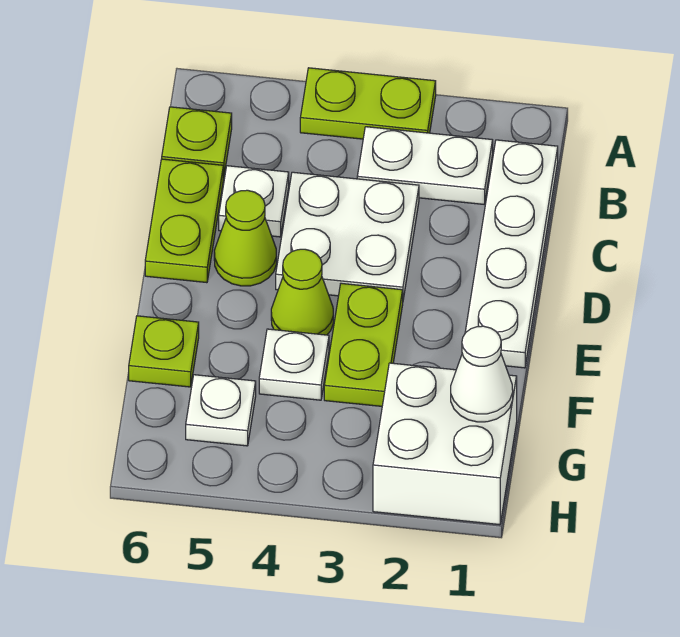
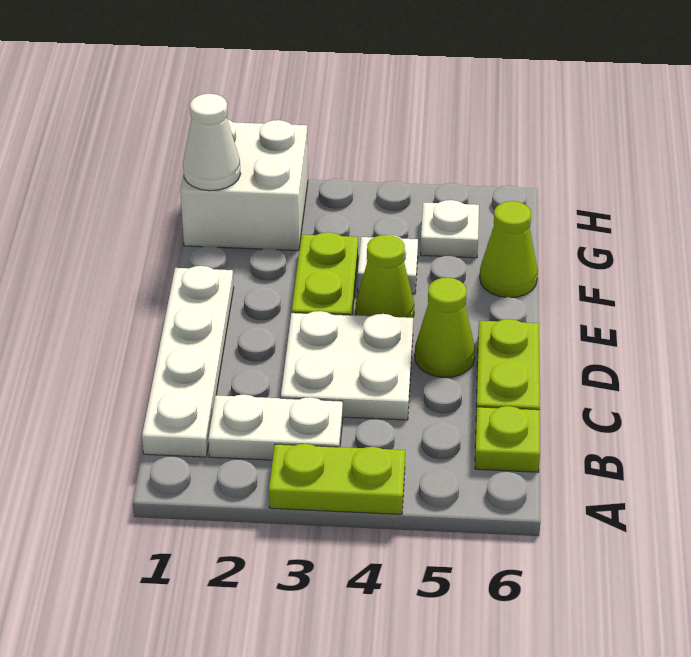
white plate C5 level 1 -> none
lime plate F6 level 1 -> lime cone F6 level 1

